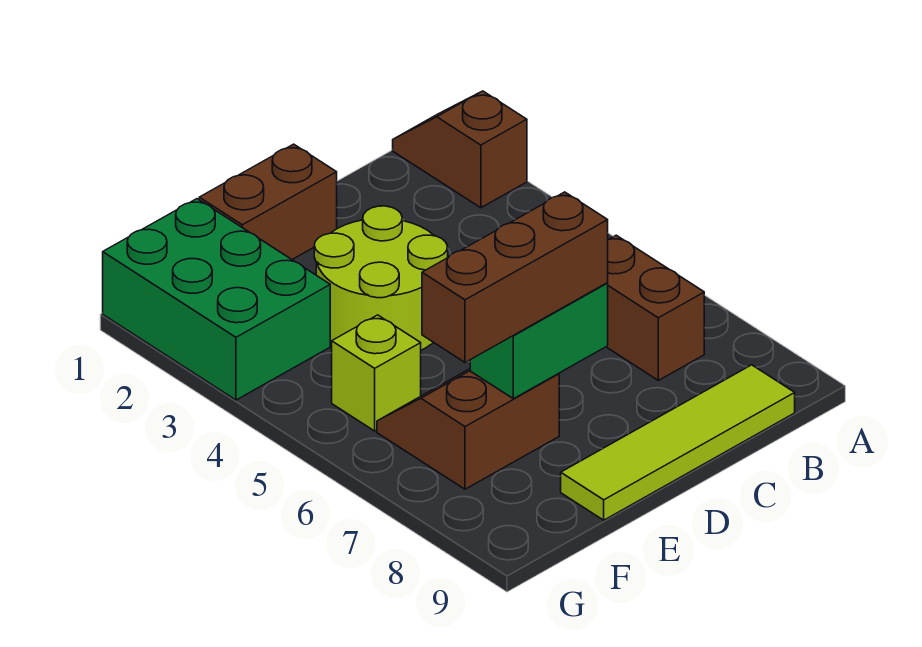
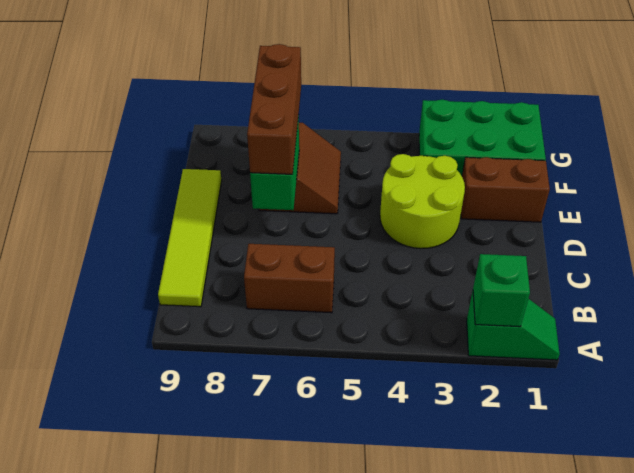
brown slope A1:A2 level 1 top 2 -> green slope A1:A2 level 1 top 2
none -> green brick A2 level 2
brown brick D1:E1 level 1 -> brown brick E1:E2 level 1
lime brick F5 level 1 -> none

